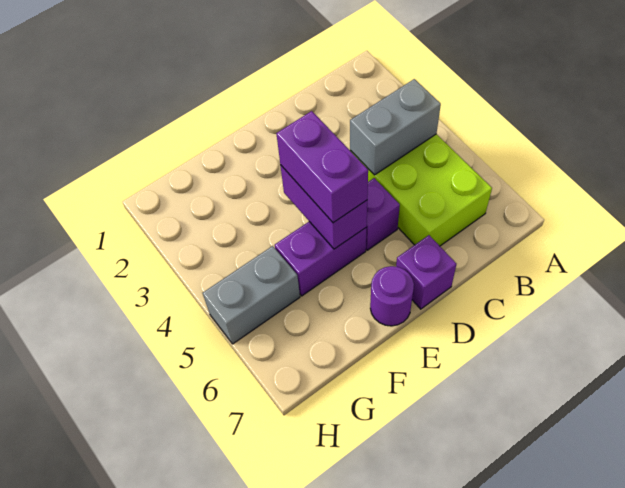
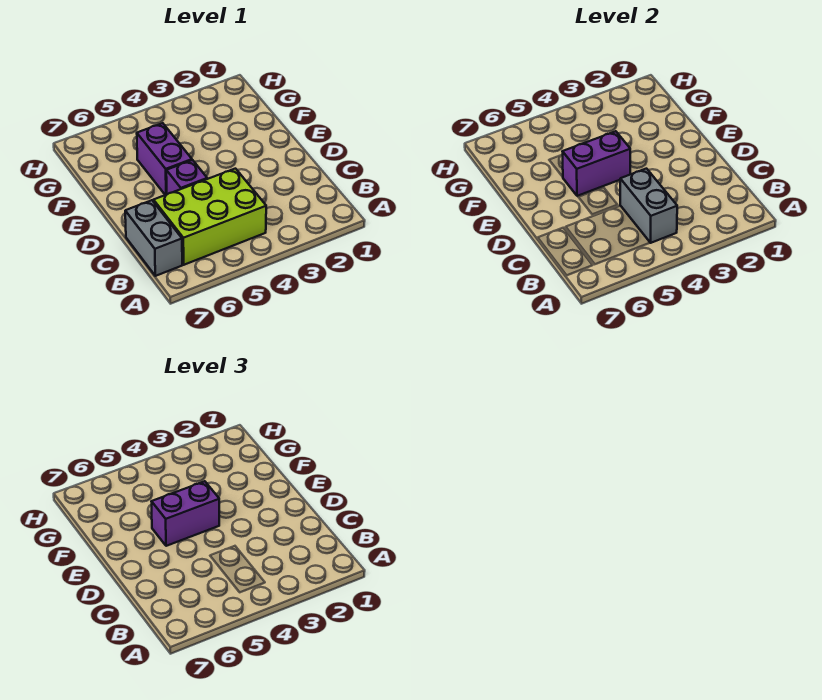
purple brick D7 level 1 -> none
purple round brick E7 level 1 -> none
grey brick G5:H5 level 1 -> grey brick B7:C7 level 1

